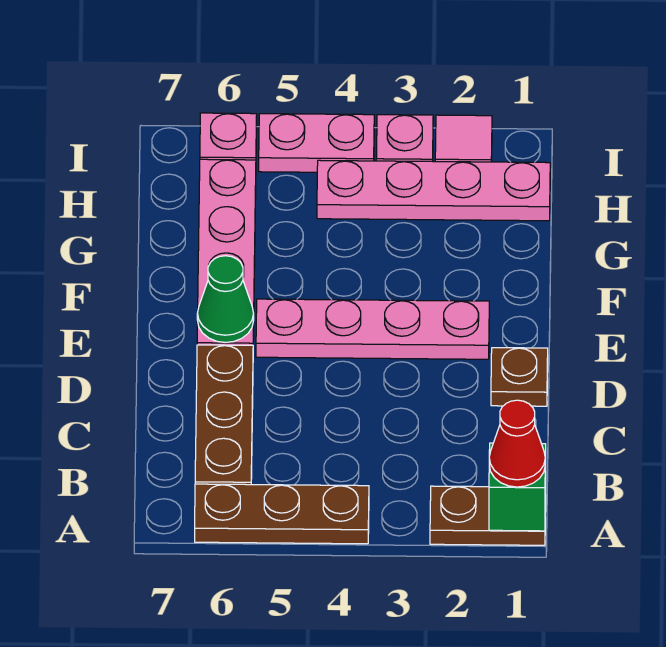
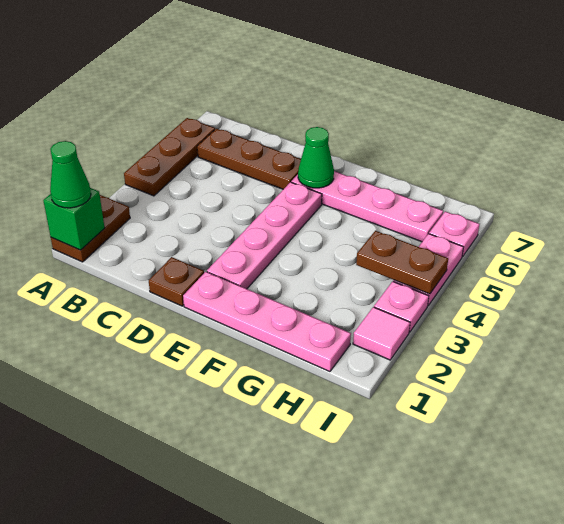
red cone A1 level 3 -> green cone A1 level 3
pink plate H1:H4 level 1 -> pink plate E1:H1 level 1
none -> brown plate H4:I4 level 2

